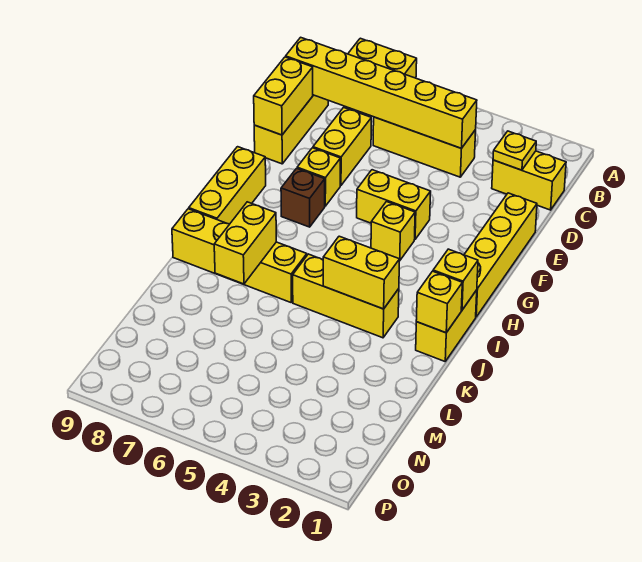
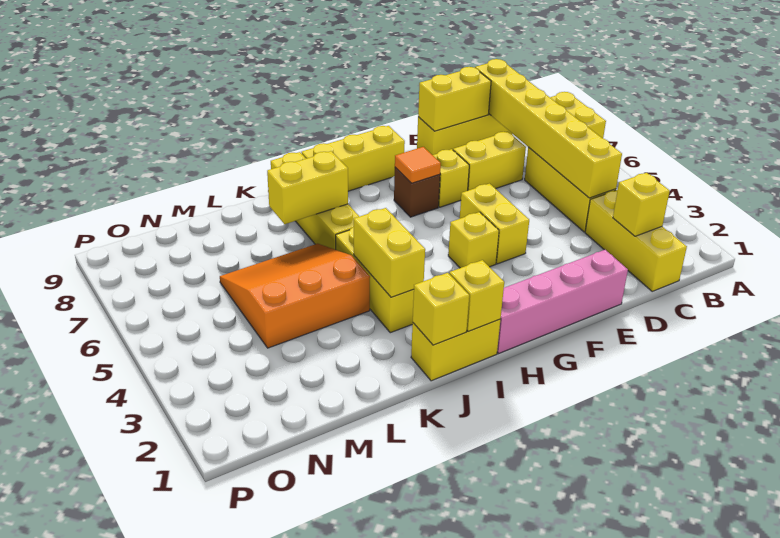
yellow brick C1:C2 level 1 -> yellow brick C1:C3 level 1
yellow plate C2 level 2 -> yellow brick C2 level 2
yellow brick E1:H1 level 1 -> pink brick E1:H1 level 1
none -> orange tile G7 level 2
none -> orange slope K4:M6 level 1 top 4

